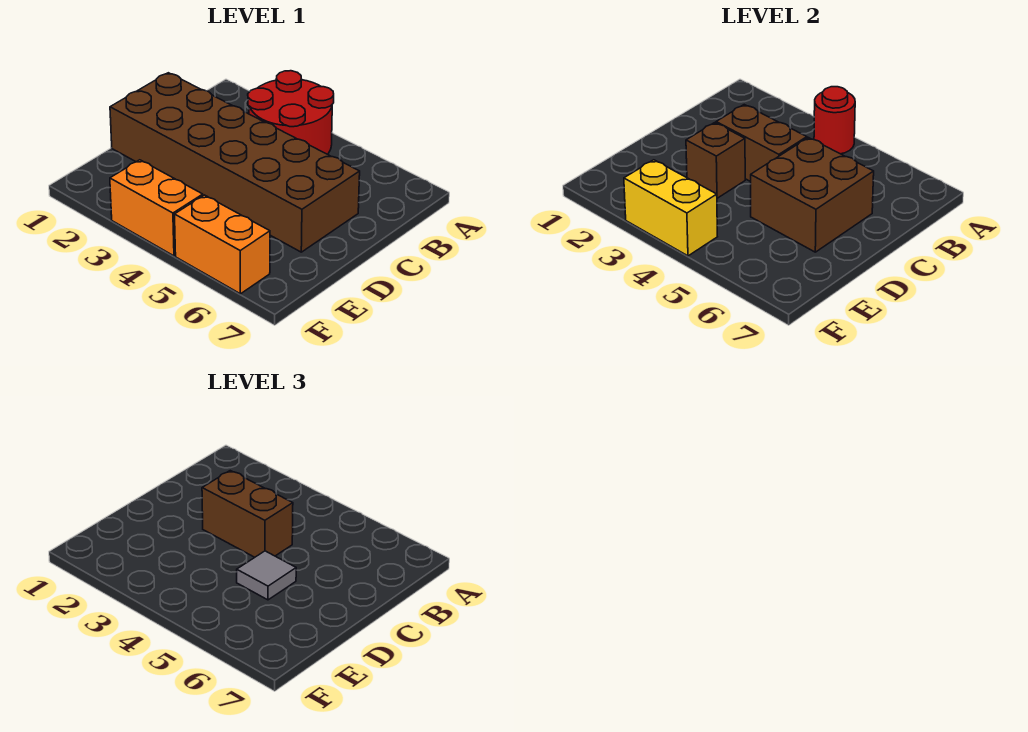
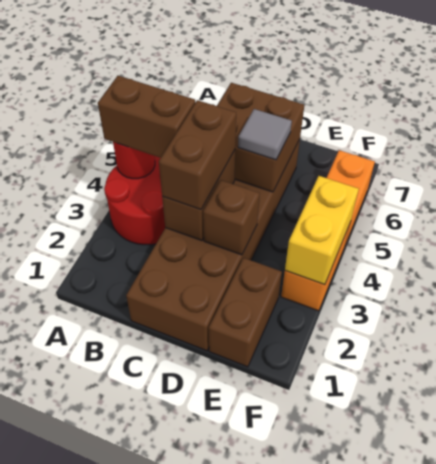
none -> brown brick A4:B4 level 3
none -> brown brick E1:E2 level 1

